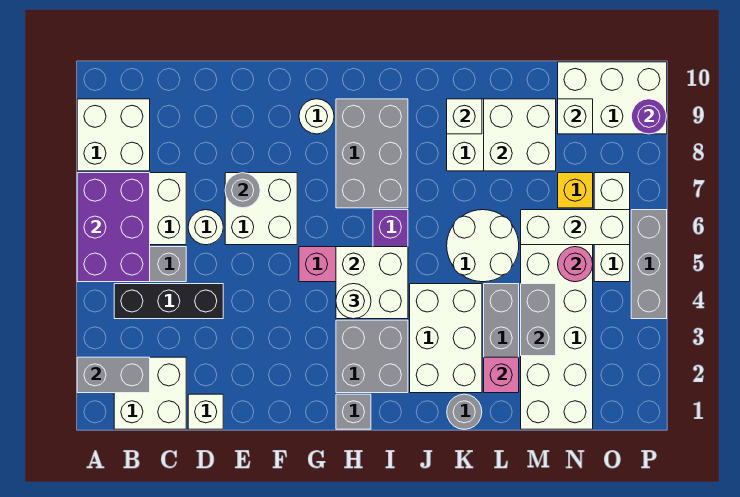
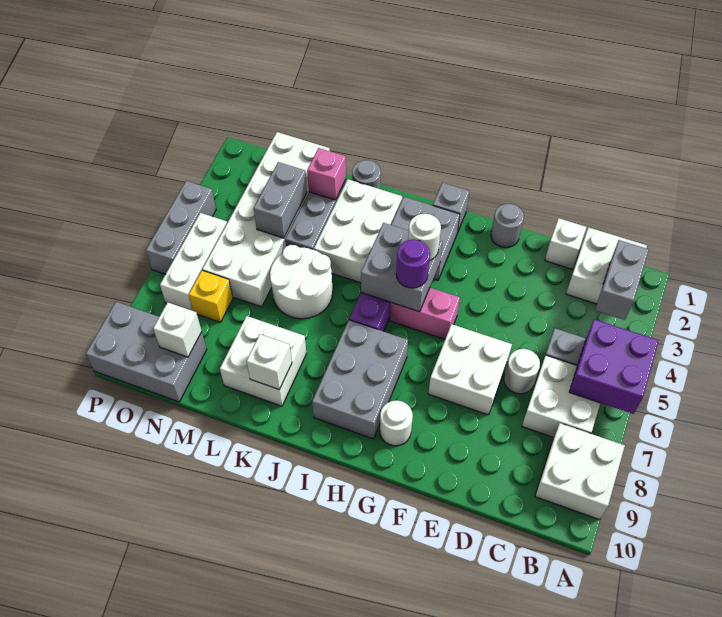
grey brick A2:B2 level 2 -> grey brick B2:B3 level 2
purple brick A5:B7 level 2 -> purple brick A5:B6 level 2
black brick B4:D4 level 1 -> none
grey round brick E7 level 2 -> grey round brick F1 level 1
white brick H4:I5 level 2 -> grey brick H4:I5 level 2
white brick L8:M9 level 2 -> none
white brick M6:O6 level 2 -> none
pink round brick N5 level 2 -> none
white brick N9:P10 level 1 -> grey brick N9:P10 level 1
purple round brick P9 level 2 -> purple round brick H5 level 3

